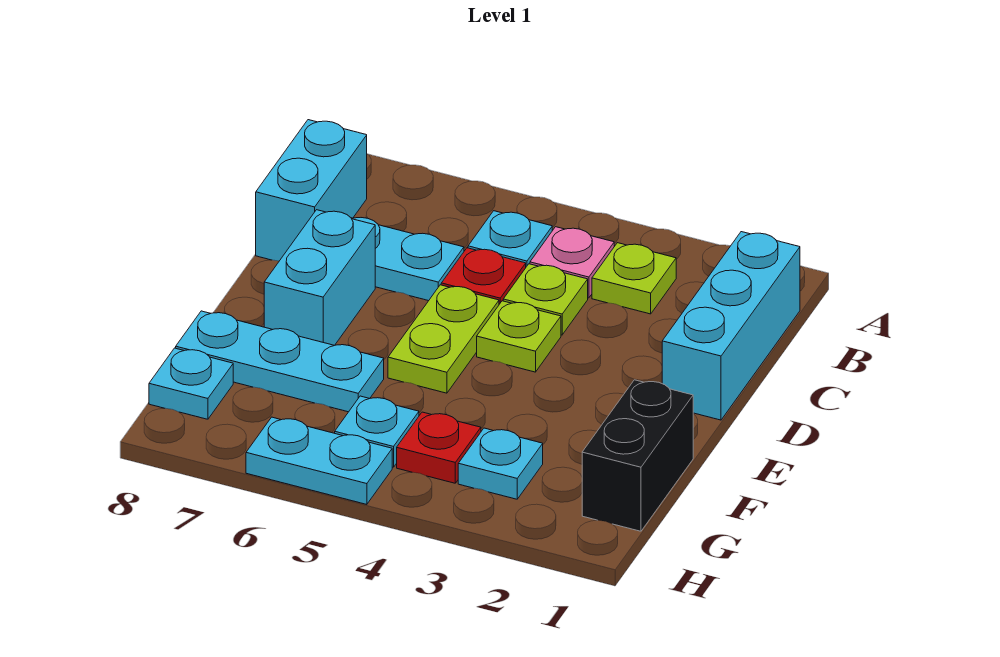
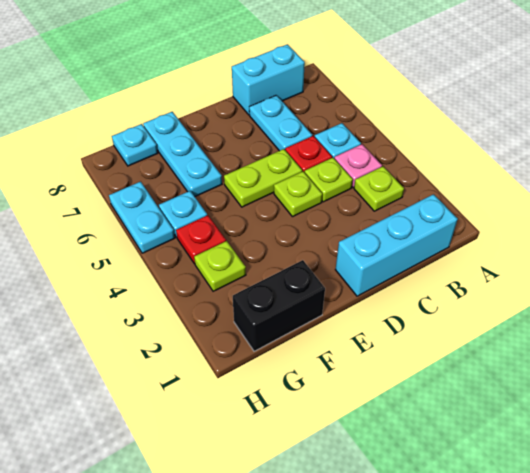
cyan brick D7:E7 level 1 -> none
cyan plate G3 level 1 -> lime plate G3 level 1

